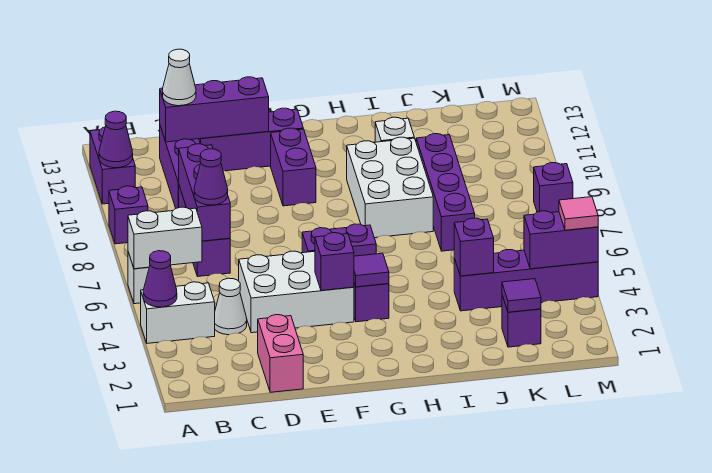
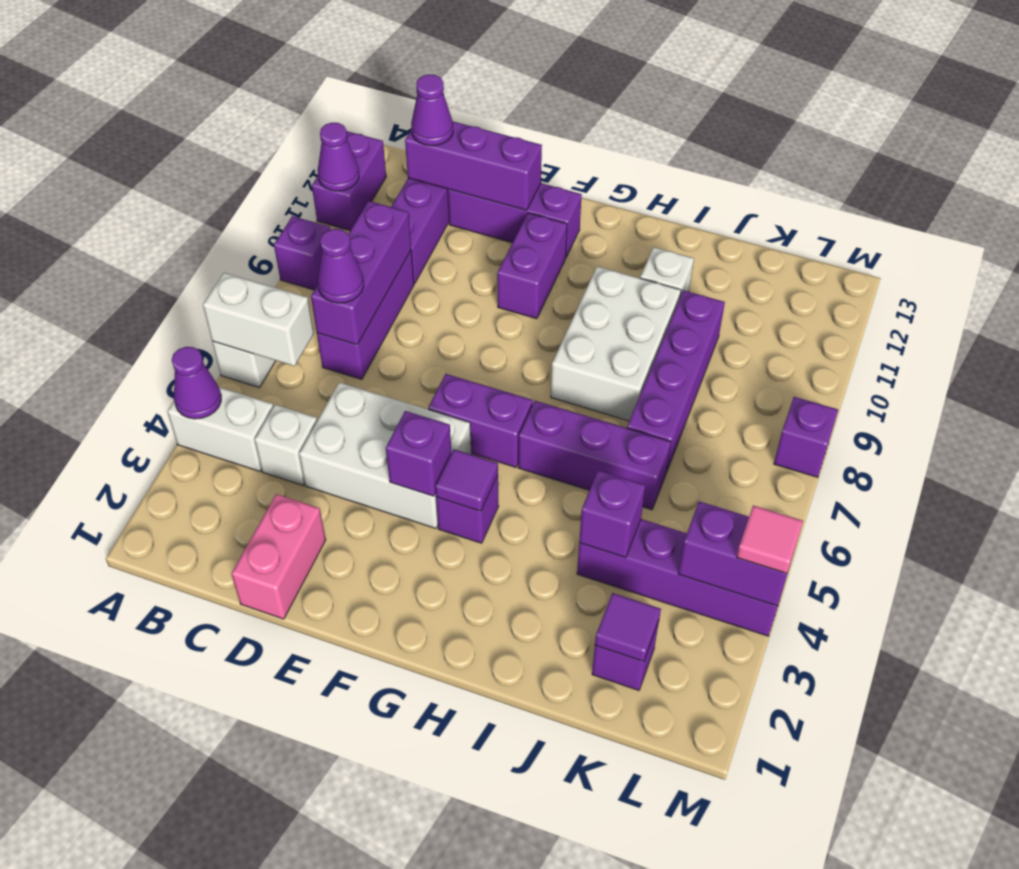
white cone C4 level 1 -> white brick C4 level 1
white cone C12 level 3 -> purple cone C12 level 3
none -> purple brick H6:J6 level 1

